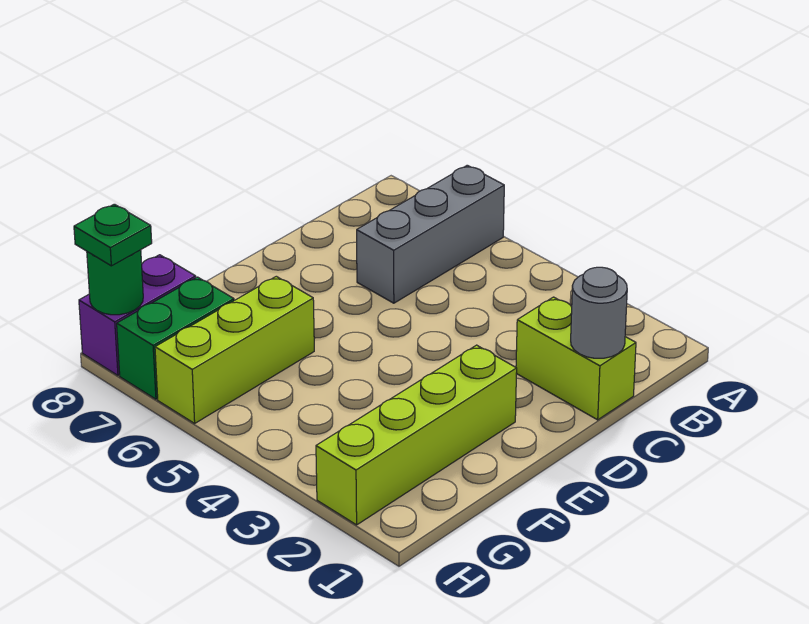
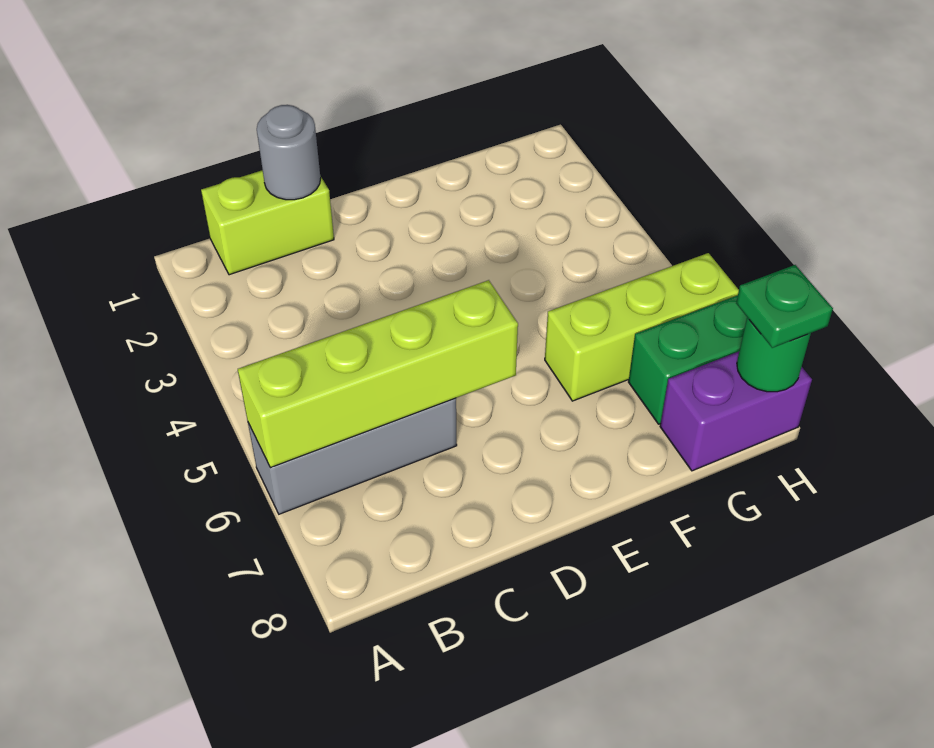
lime brick C1:C2 level 1 -> lime brick B1:C1 level 1
lime brick E2:H2 level 1 -> lime brick A6:D6 level 2

